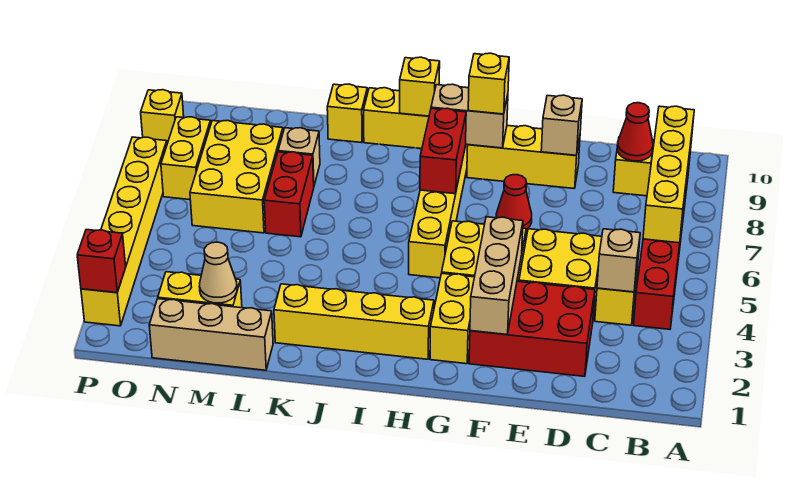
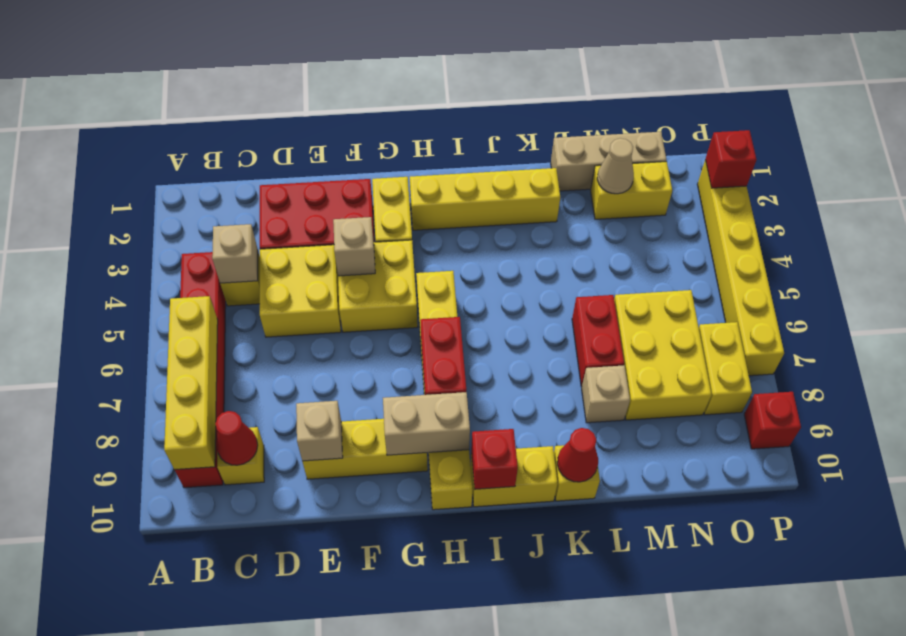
tan brick F2:F4 level 2 -> tan brick F4 level 2
red cone F7 level 1 -> red cone K10 level 2
yellow brick G9 level 3 -> none
yellow brick I10 level 2 -> red brick I10 level 2
yellow brick P9 level 1 -> red brick P9 level 1

